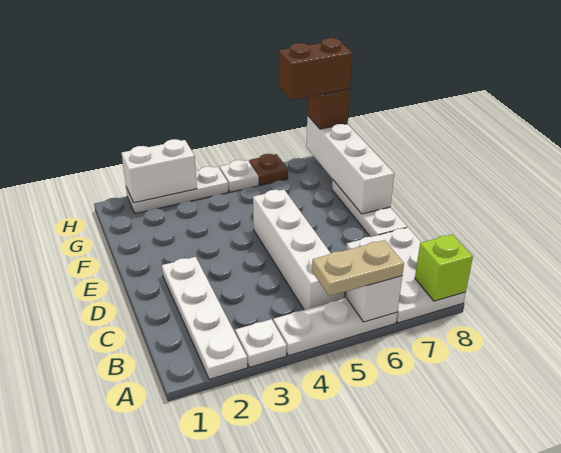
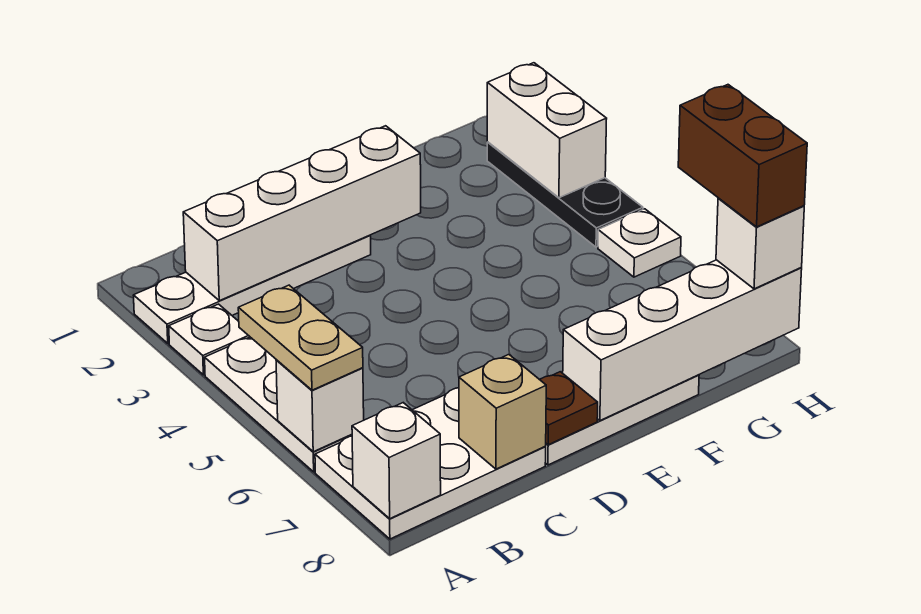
lime brick A8 level 2 -> white brick A8 level 2
white brick B5:E5 level 1 -> white brick B2:E2 level 2
none -> tan brick C8 level 2
white plate H2:H4 level 1 -> black plate H2:H4 level 1
brown plate H6 level 1 -> brown plate D8 level 2
brown brick H8 level 3 -> white brick H8 level 3

